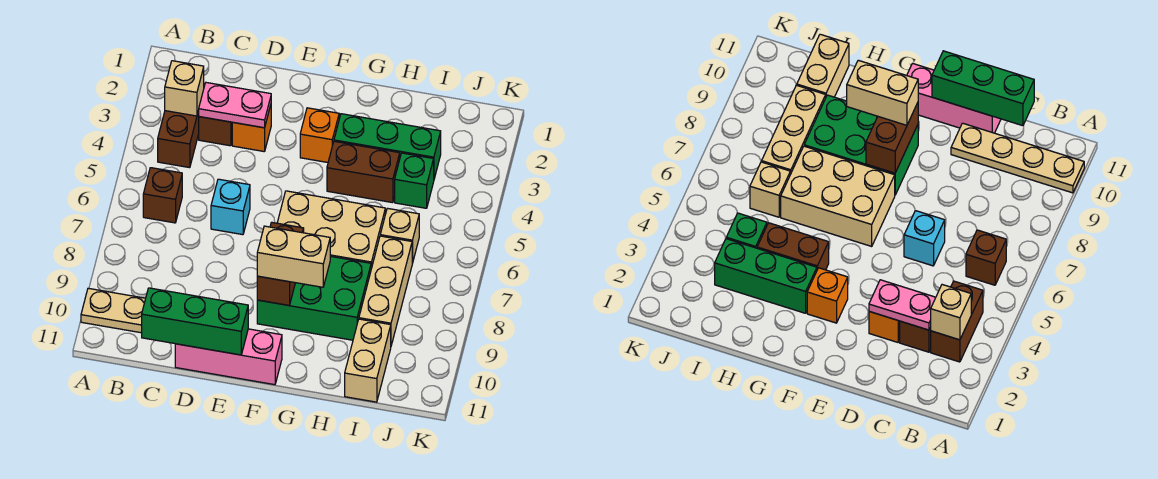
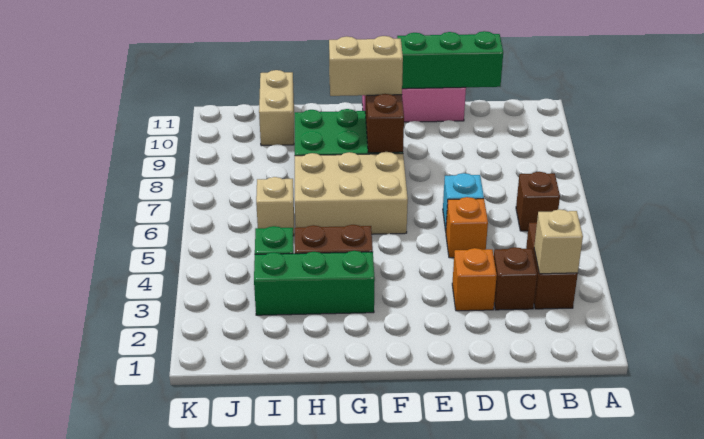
tan plate A10:D10 level 1 -> none
pink plate C3:D3 level 2 -> none
orange brick F3 level 1 -> orange brick D5 level 1
tan brick I7:I9 level 1 -> none

